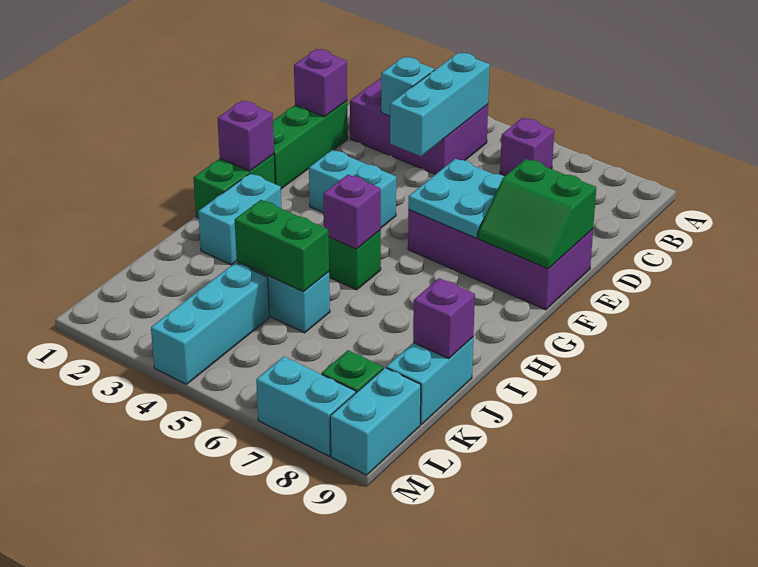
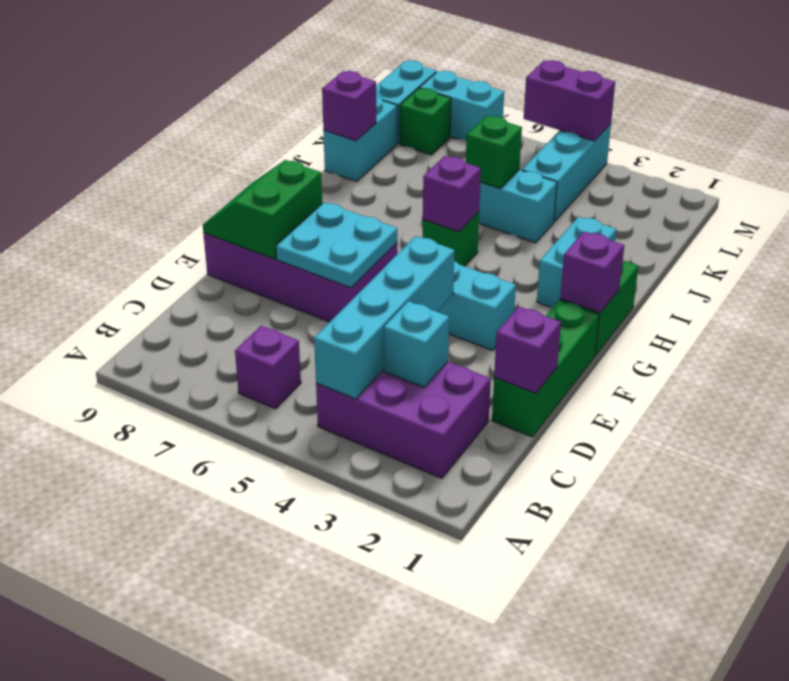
cyan brick B4:D4 level 2 -> cyan brick B4:E4 level 2
green slope E8:F9 level 2 top E -> green slope E8:F9 level 2 top 8
green brick J4:J5 level 2 -> green brick J5 level 2
none -> purple brick M4:M5 level 2

